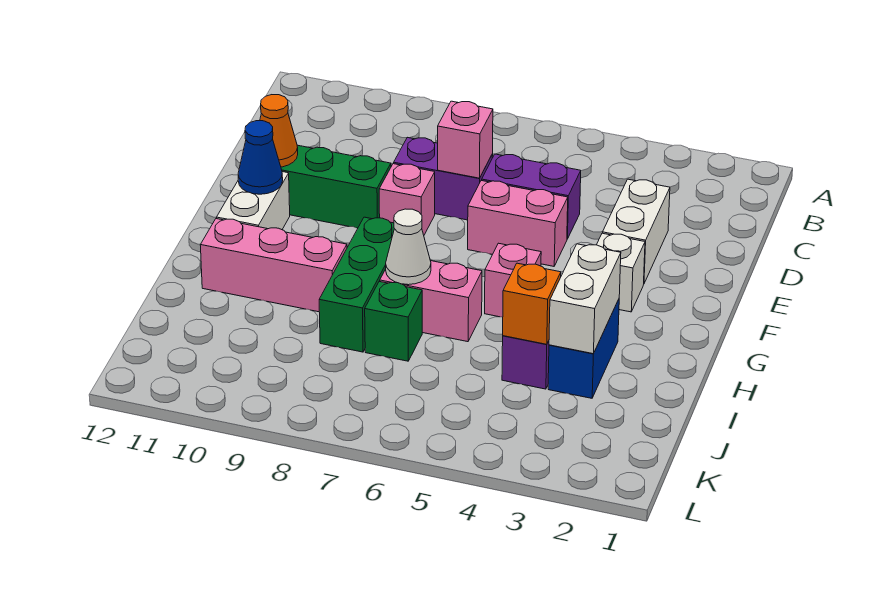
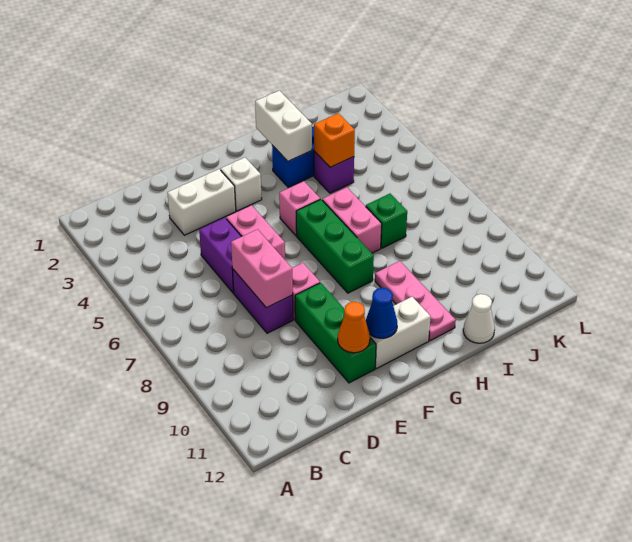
pink brick D7 level 2 -> pink brick D7:D8 level 2
green brick G8:I8 level 1 -> green brick G6:G8 level 1
white brick H3:I3 level 2 -> white brick H2:H3 level 2
white cone H7 level 2 -> white cone I12 level 1
pink brick H9:H11 level 1 -> pink plate H9:H11 level 1

